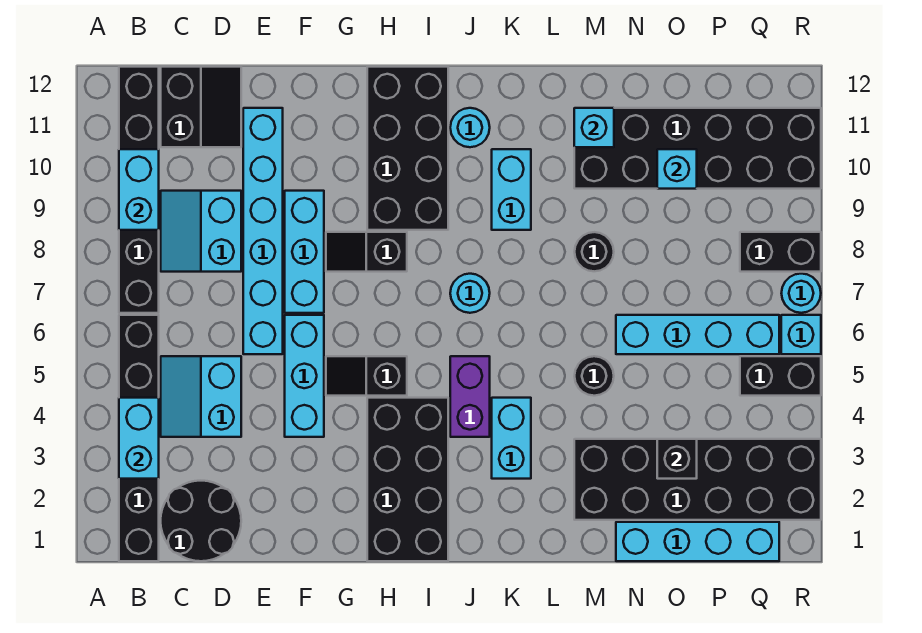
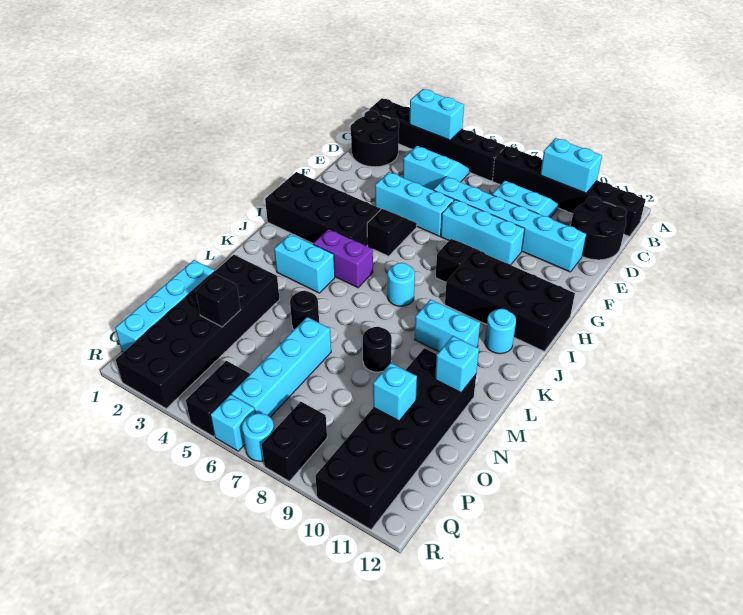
black slope C11:D12 level 1 top C -> black round brick C11:D12 level 1

